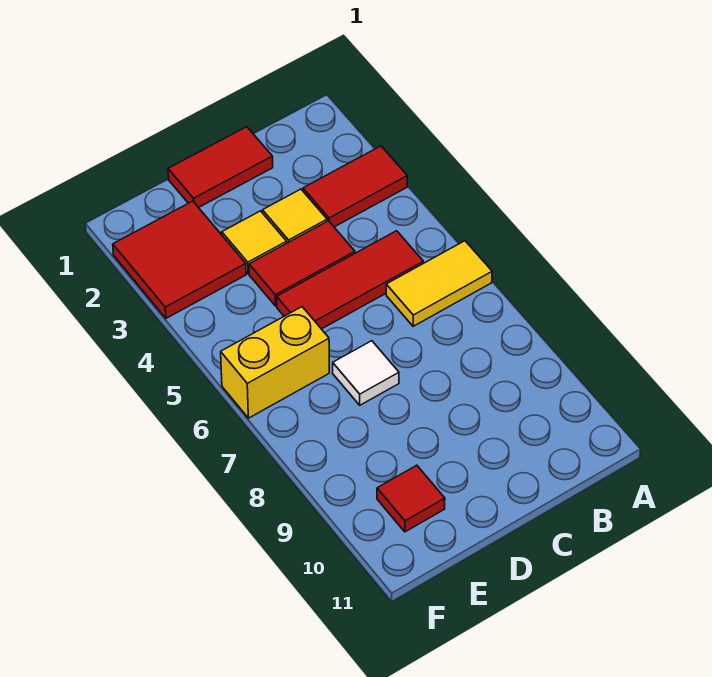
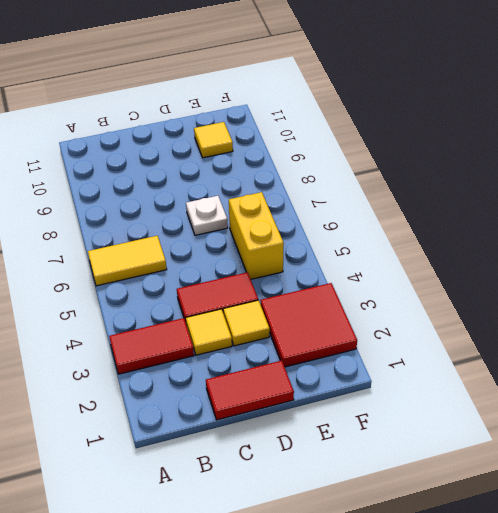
red tile B5:D5 level 1 -> none
white tile D7 level 1 -> white plate D7 level 1
yellow brick E6:F6 level 1 -> yellow brick E5:E6 level 1
red tile E10 level 1 -> yellow tile E10 level 1

